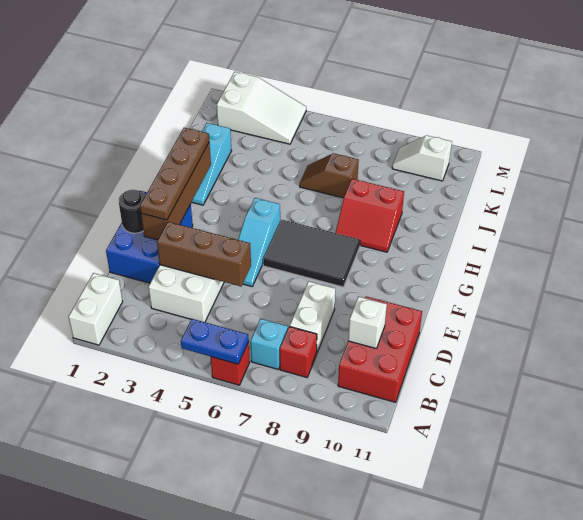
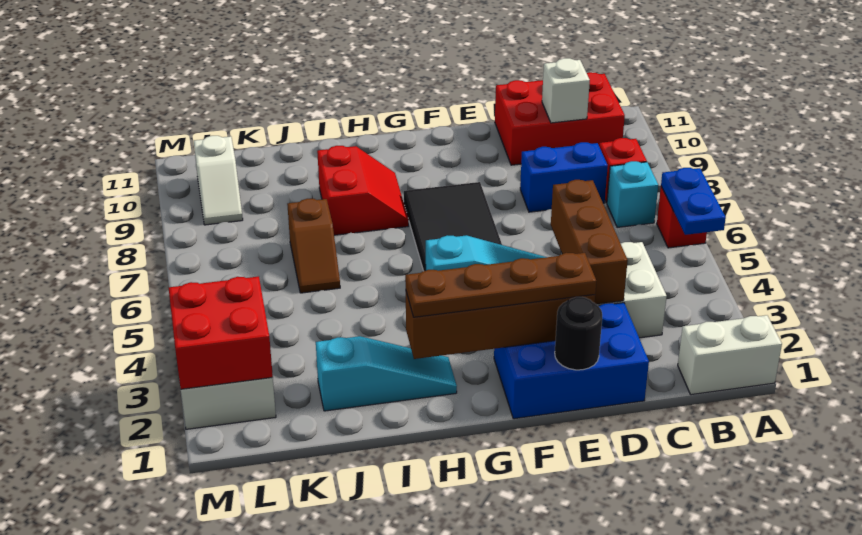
white brick C8:D8 level 1 -> blue brick C8:D8 level 1
none -> red brick L2:M3 level 2

